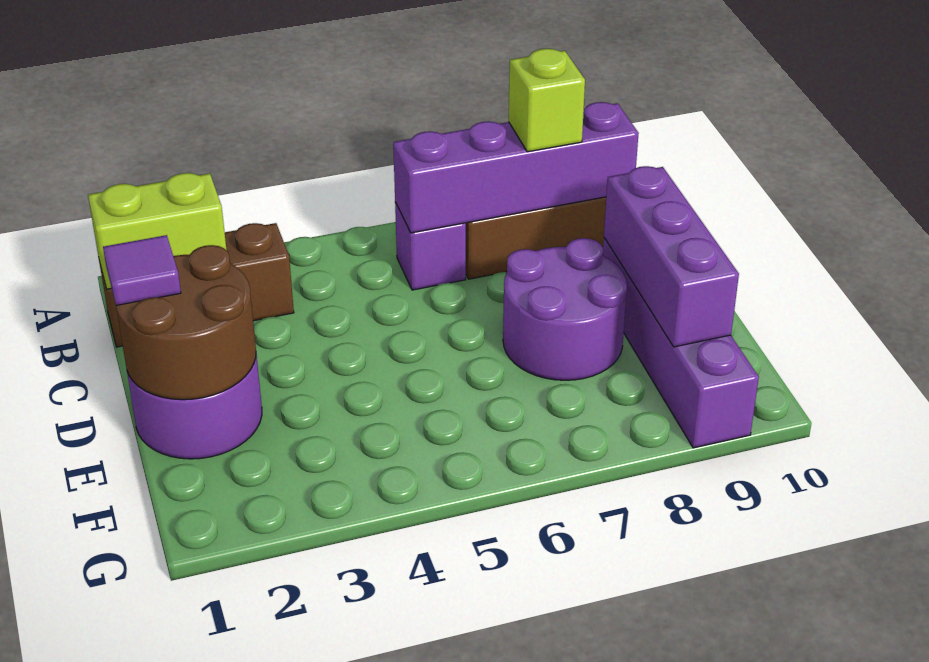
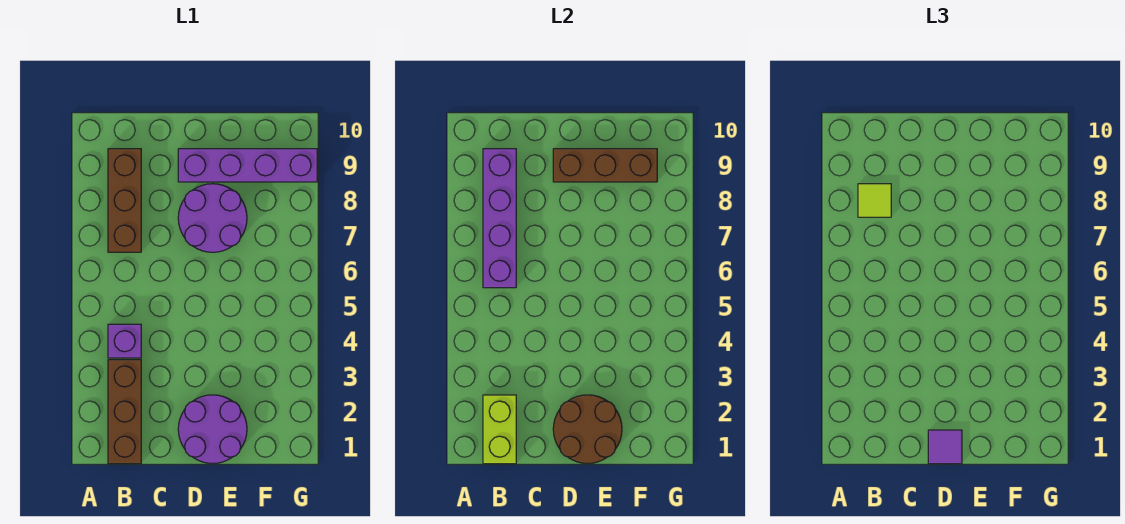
purple brick B6 level 1 -> purple brick B4 level 1
lime brick B8 level 3 -> lime tile B8 level 3
purple brick D9:F9 level 2 -> brown brick D9:F9 level 2

